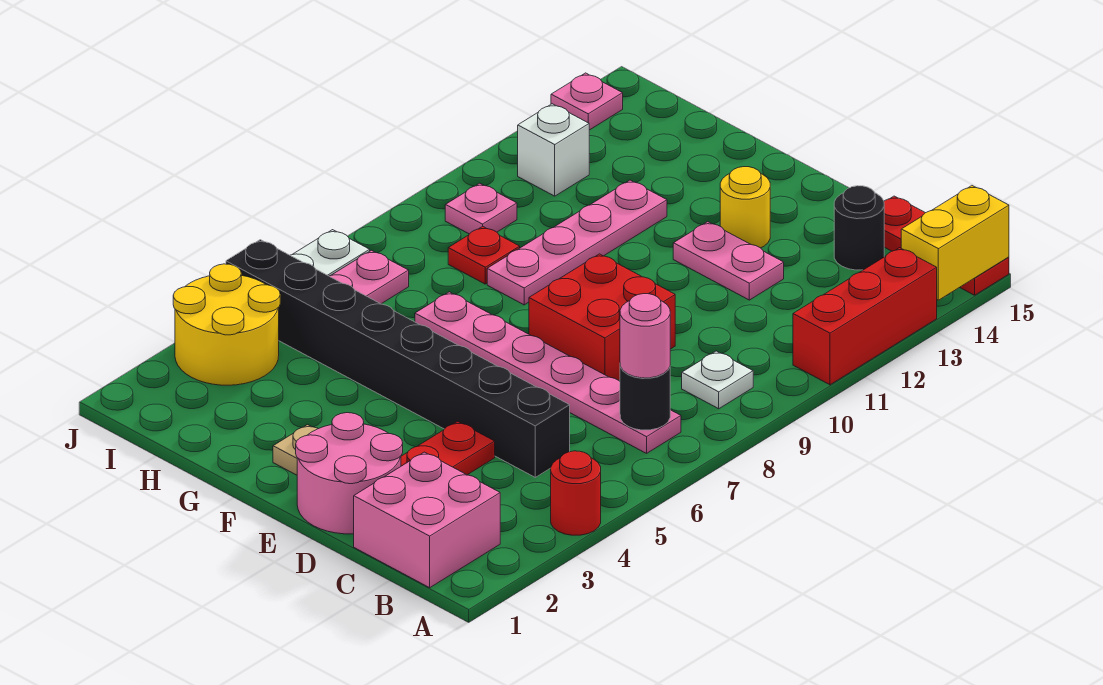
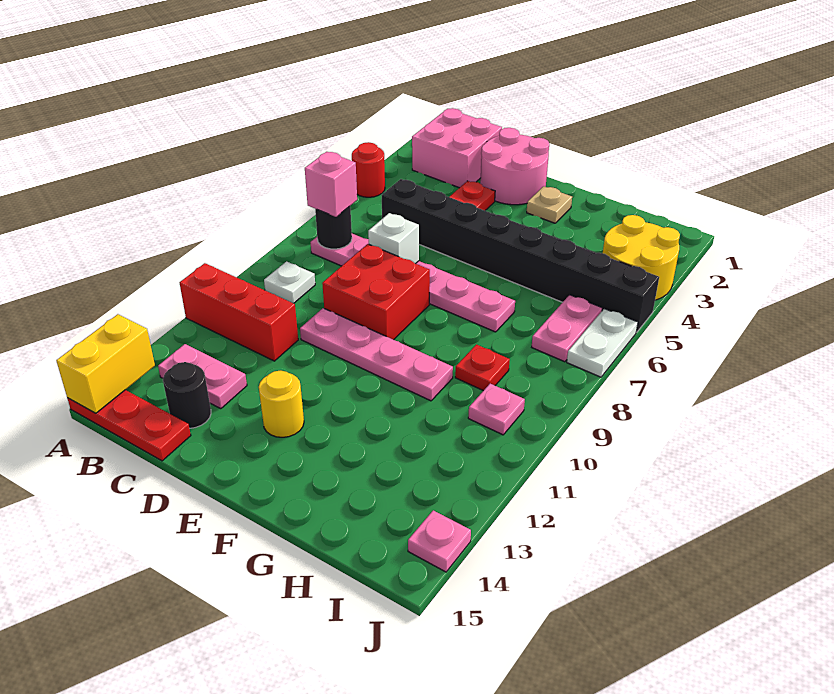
red brick A11:A13 level 1 -> red brick A11:C11 level 1
pink round brick B7 level 3 -> pink brick B7 level 3
pink plate D12:E12 level 1 -> pink plate B13:C13 level 1
pink plate G9:G12 level 1 -> pink plate D10:G10 level 1
white brick I12 level 1 -> white brick D7 level 2

